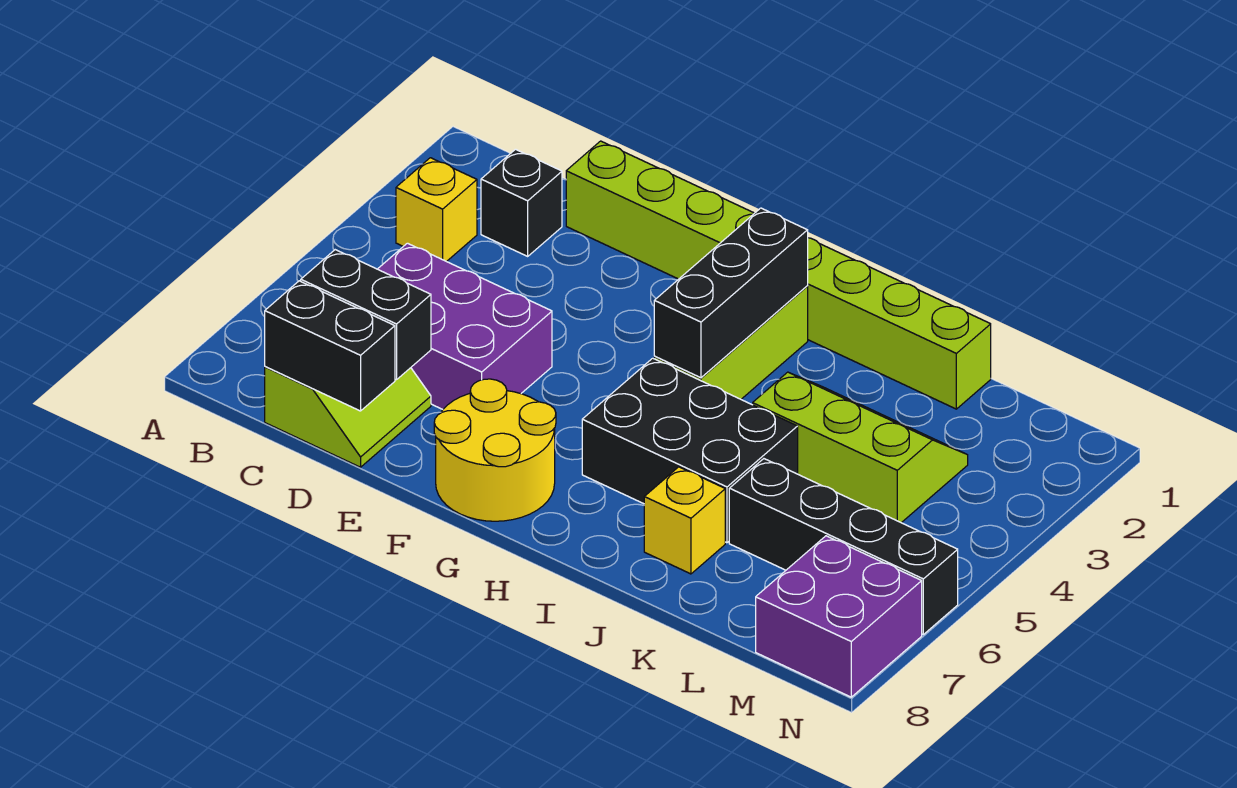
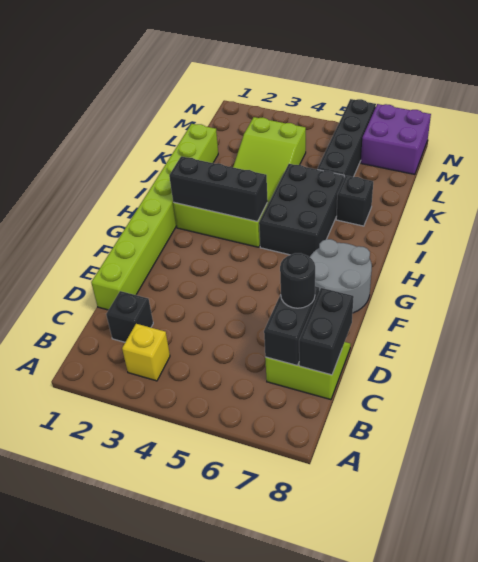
purple brick C5:E6 level 1 -> none
none -> black round brick D7 level 3
yellow round brick F7:G8 level 1 -> grey round brick F7:G8 level 1
lime slope J3:L4 level 1 top 4 -> lime slope J3:L4 level 1 top L
yellow brick J7 level 1 -> black brick J7 level 1

